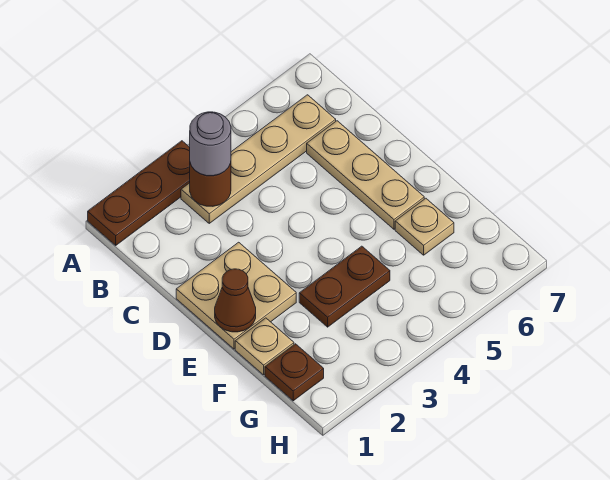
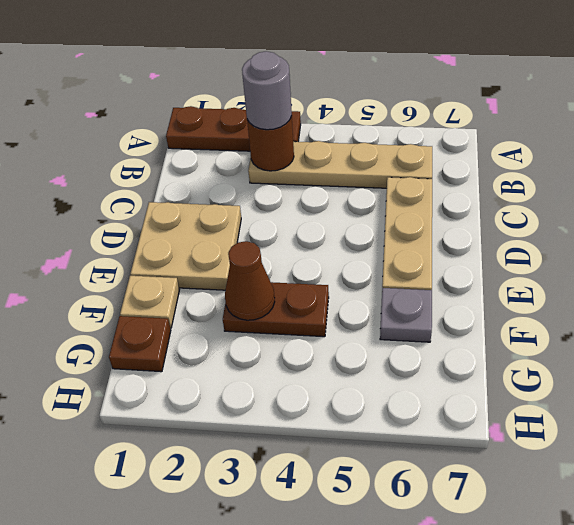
brown cone E1 level 2 -> brown cone F3 level 2
tan plate F6 level 1 -> grey plate F6 level 1

